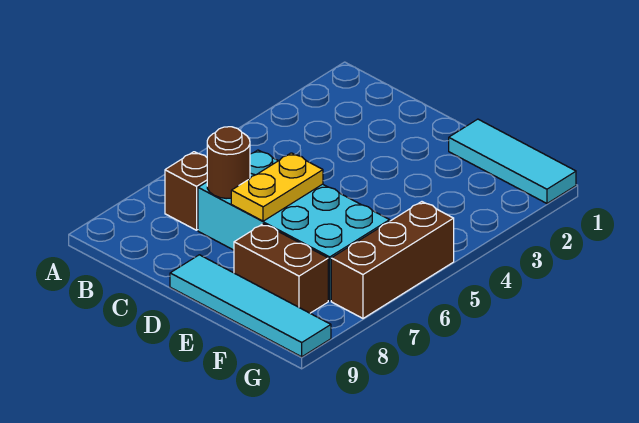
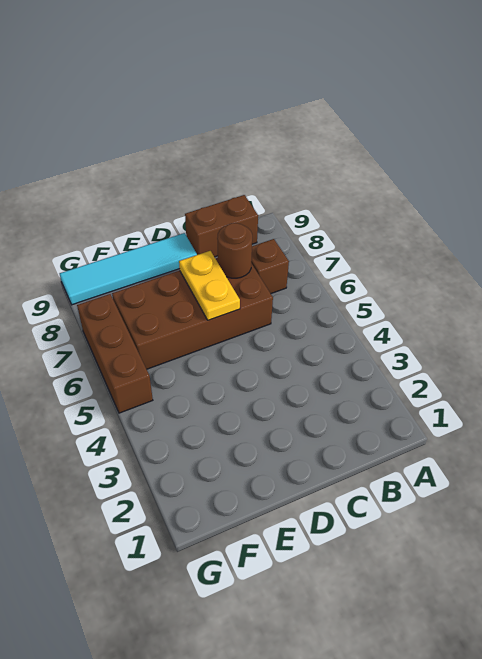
cyan brick C6:F7 level 1 -> brown brick C6:F7 level 1
cyan tile E1:G1 level 1 -> none
brown brick E8:F8 level 1 -> brown brick B9:C9 level 1

